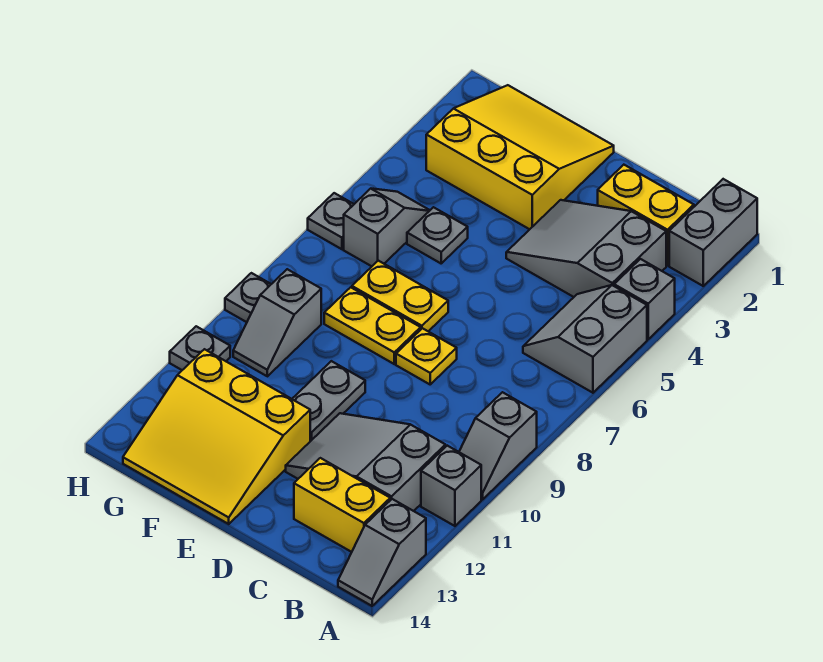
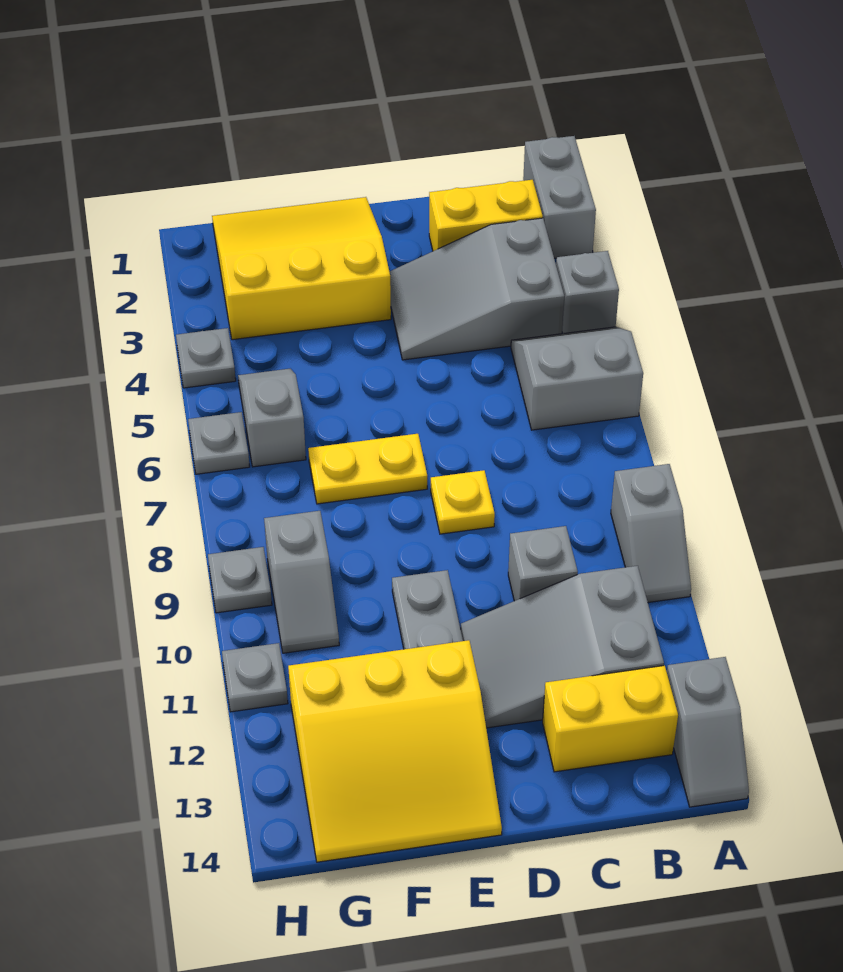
grey slope A5:B6 level 1 top A -> grey slope A5:B6 level 1 top 6
grey brick A11 level 1 -> grey brick C10 level 1
yellow plate E8:F8 level 1 -> none
grey plate F5 level 1 -> grey plate H4 level 1

